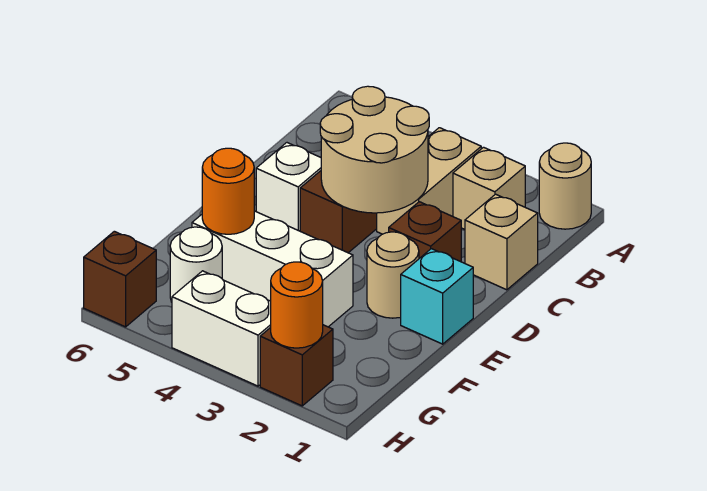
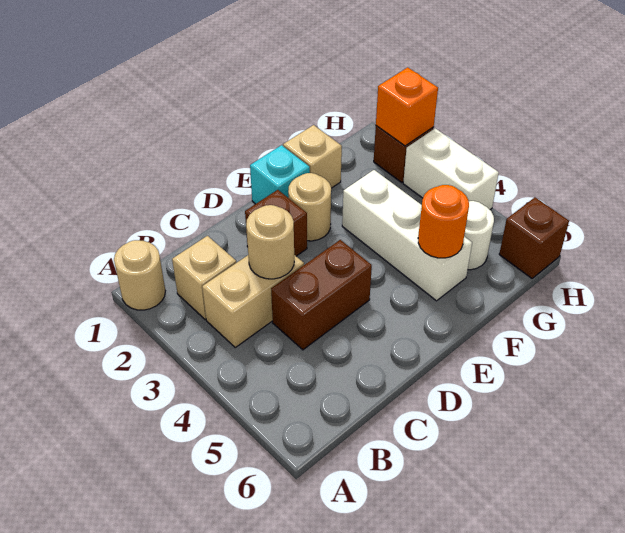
tan brick C1 level 1 -> tan brick F1 level 1
tan round brick C3:D4 level 2 -> tan round brick C3 level 2
white brick D5 level 1 -> none
orange round brick H2 level 2 -> orange brick H2 level 2

